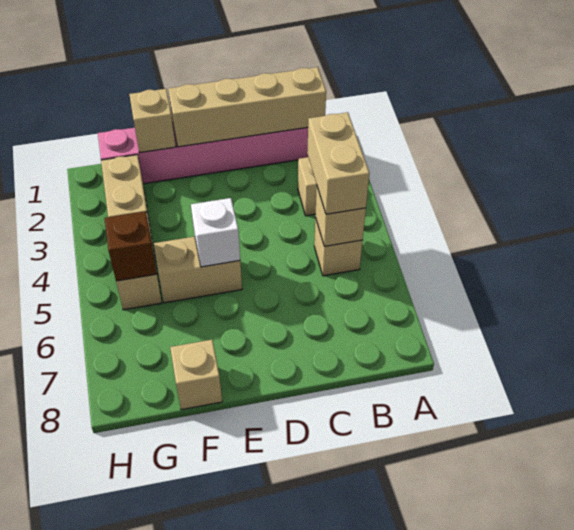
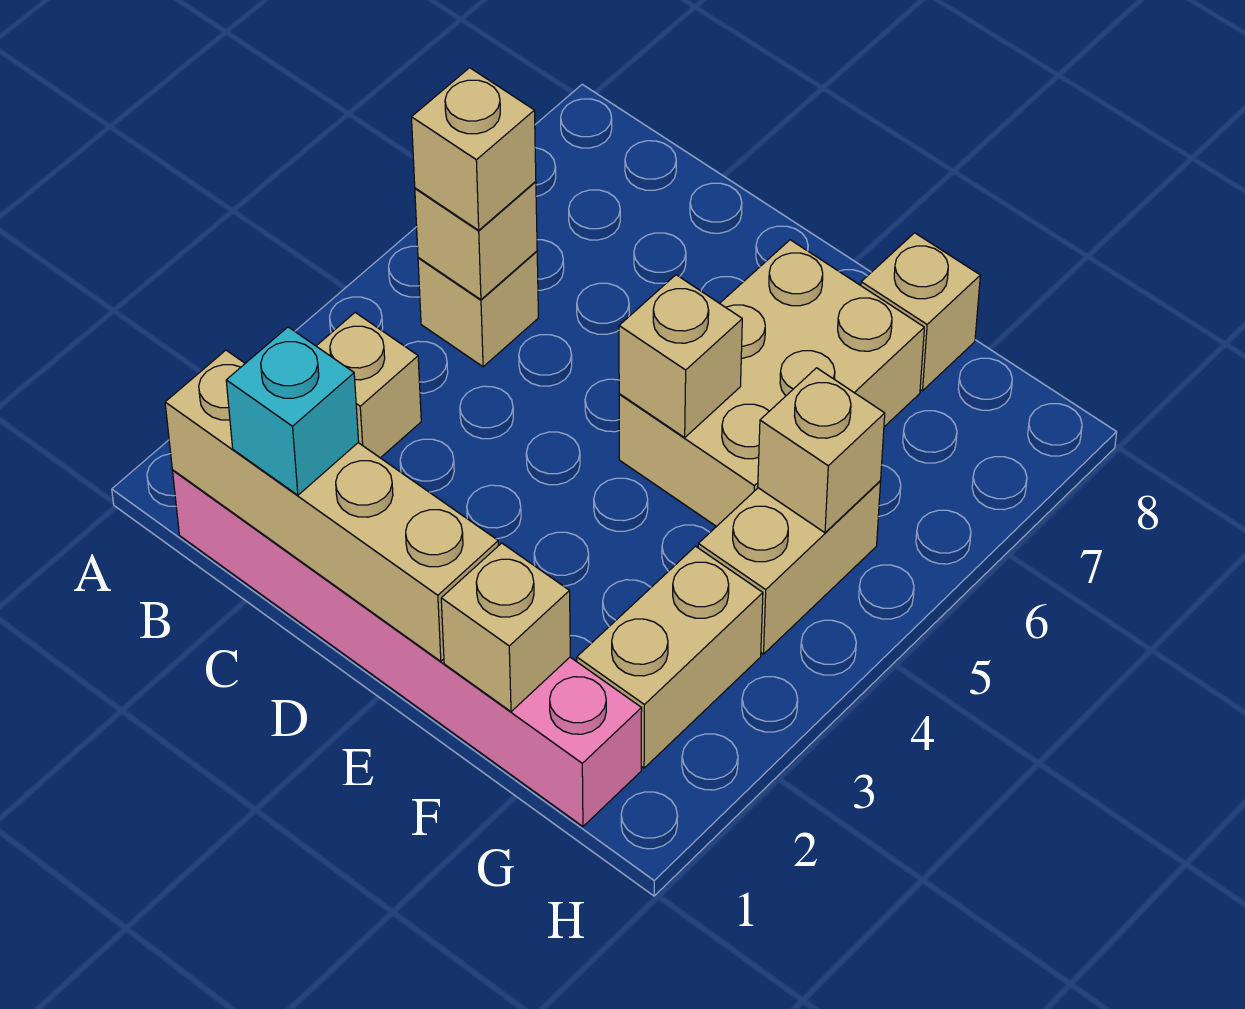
tan brick B4:B5 level 3 -> tan brick B5 level 3
none -> cyan brick C1 level 3
tan brick E5:F5 level 1 -> tan brick E5:F7 level 1
white brick E5 level 2 -> tan brick E5 level 2
brown brick G5 level 2 -> tan brick G5 level 2

